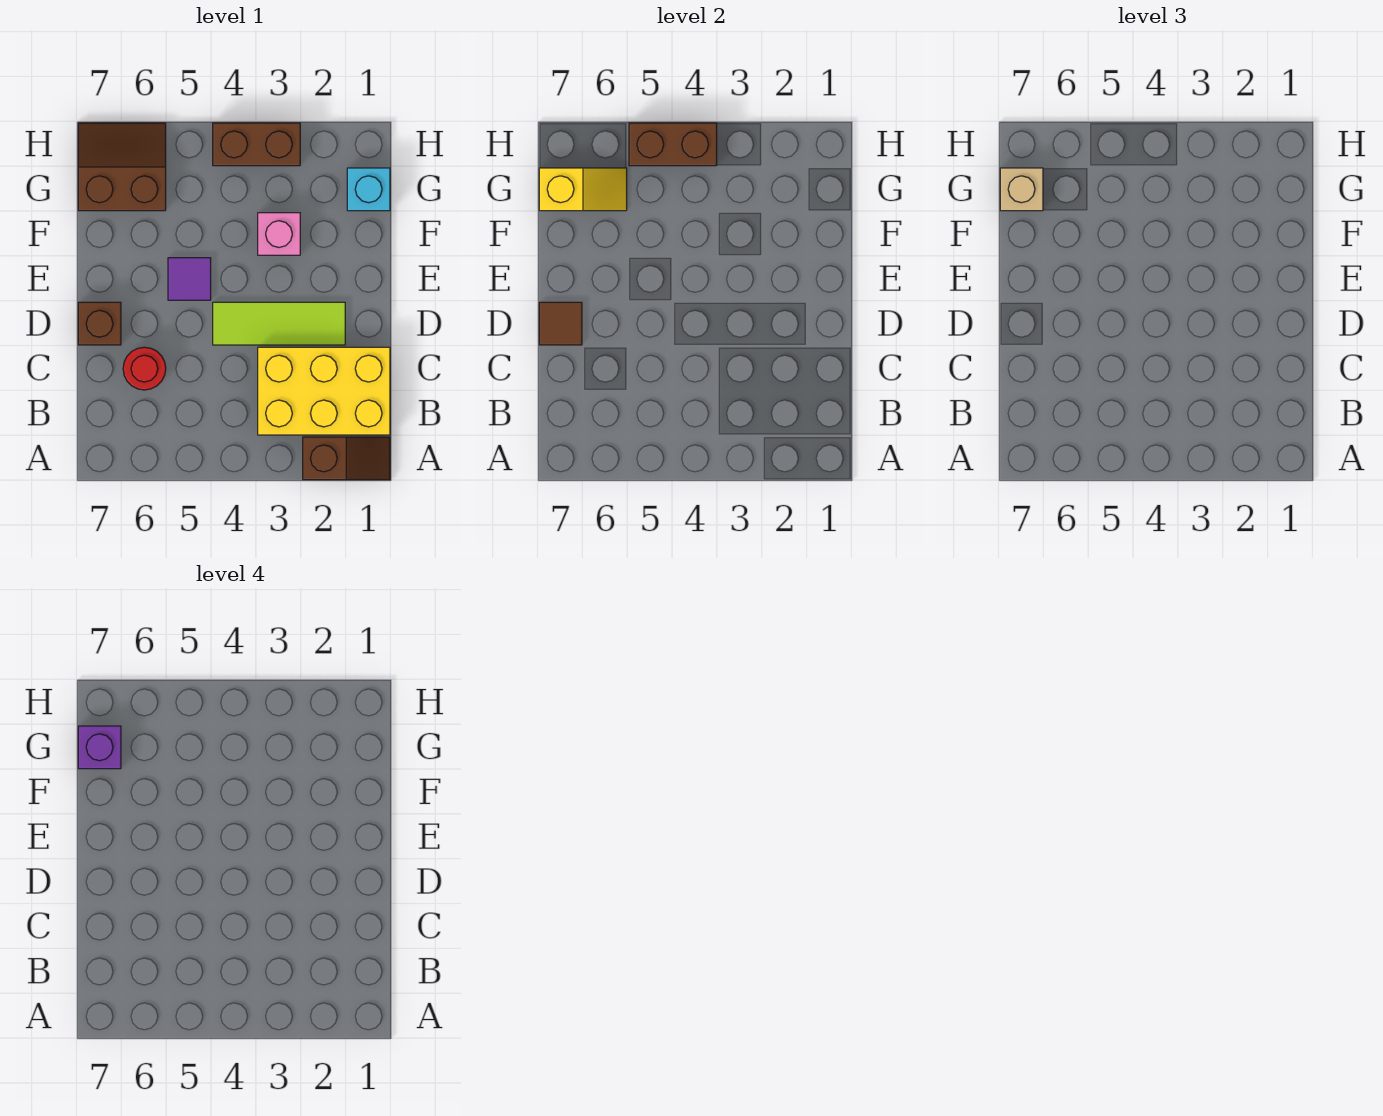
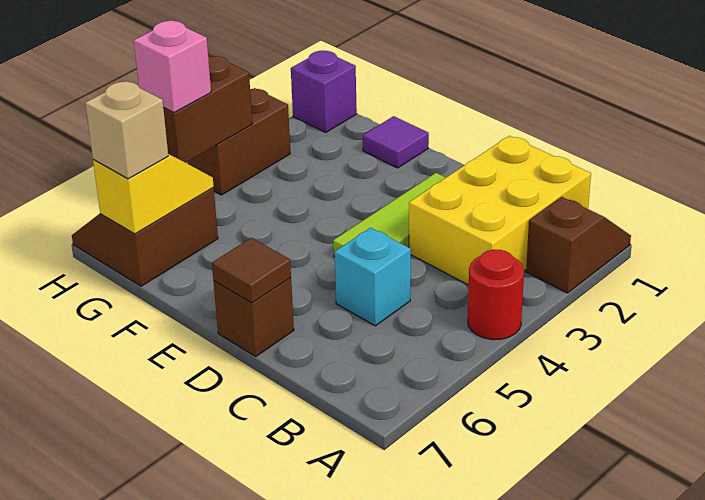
red round brick C6 level 1 -> red round brick A4 level 1
purple tile E5 level 1 -> purple tile F1 level 1
pink brick F3 level 1 -> pink brick H5 level 3
cyan brick G1 level 1 -> cyan brick C5 level 1
purple brick G7 level 4 -> purple brick H1 level 1

